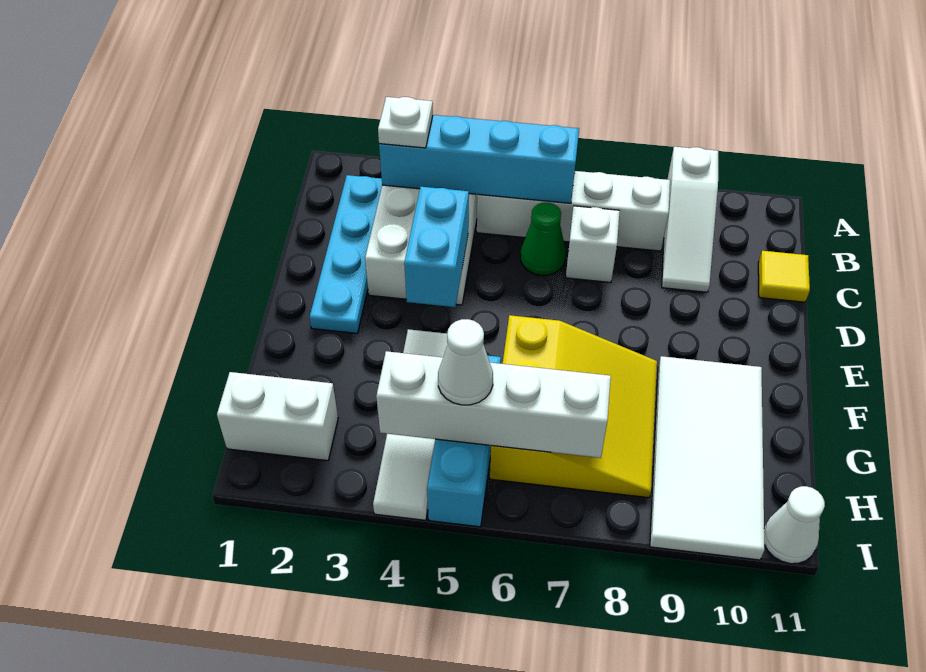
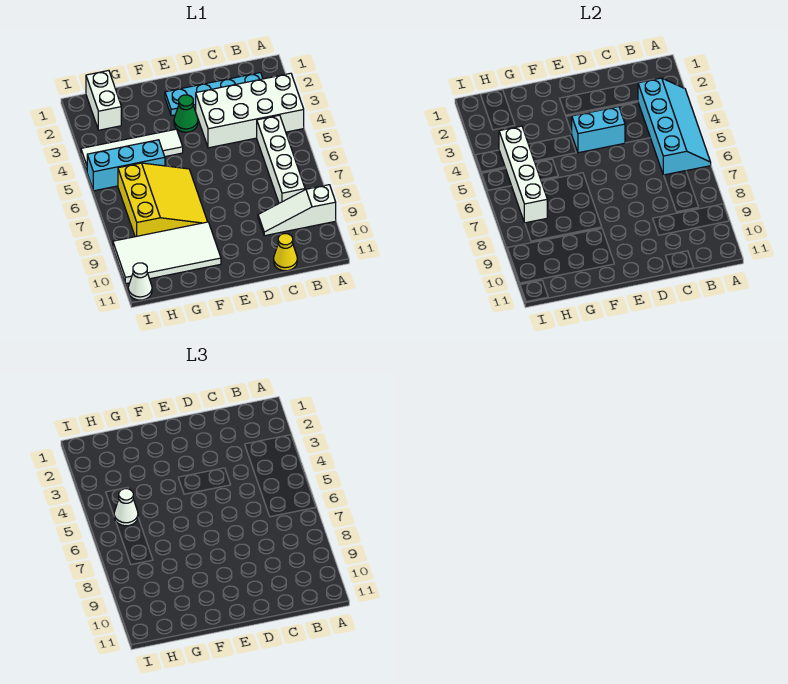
white plate B3 level 3 -> none
green cone C6 level 1 -> green cone E3 level 1
white brick C7 level 1 -> none
yellow tile C11 level 1 -> yellow cone C11 level 1
yellow slope F6:H8 level 1 top 6 -> yellow slope F6:H8 level 1 top H

